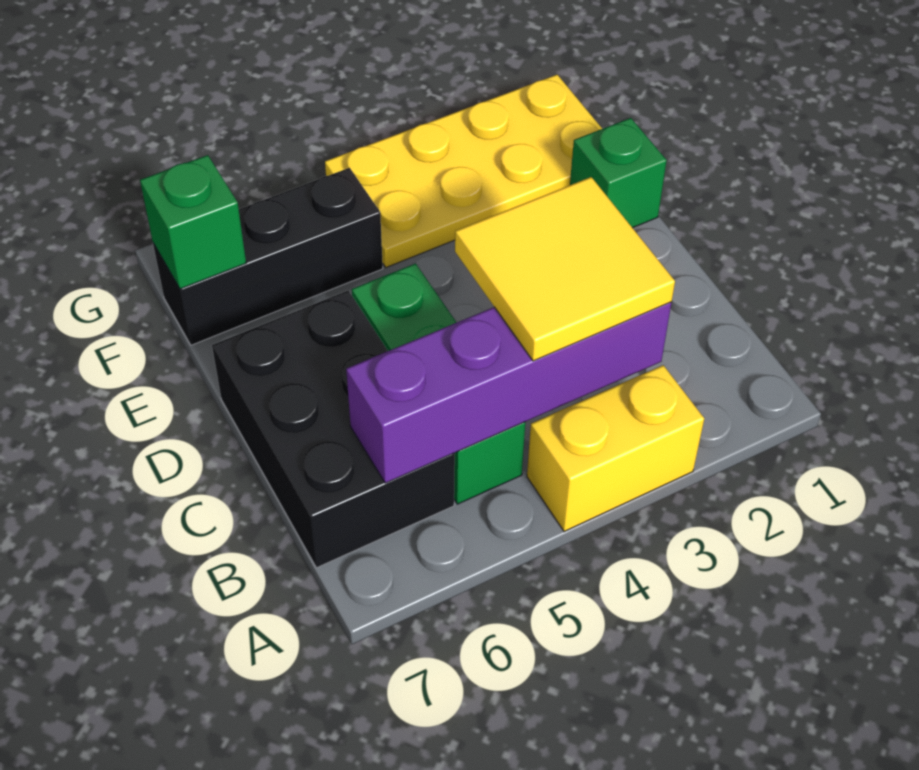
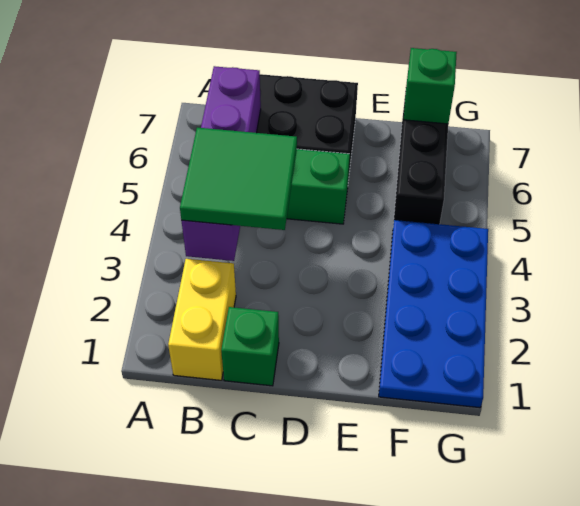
yellow brick A3:A4 level 1 -> yellow brick B1:B2 level 1
yellow tile B3:C4 level 3 -> green tile B3:C4 level 3
green brick E1 level 1 -> green brick C1 level 1
yellow plate F1:G4 level 1 -> blue plate F1:G4 level 1

